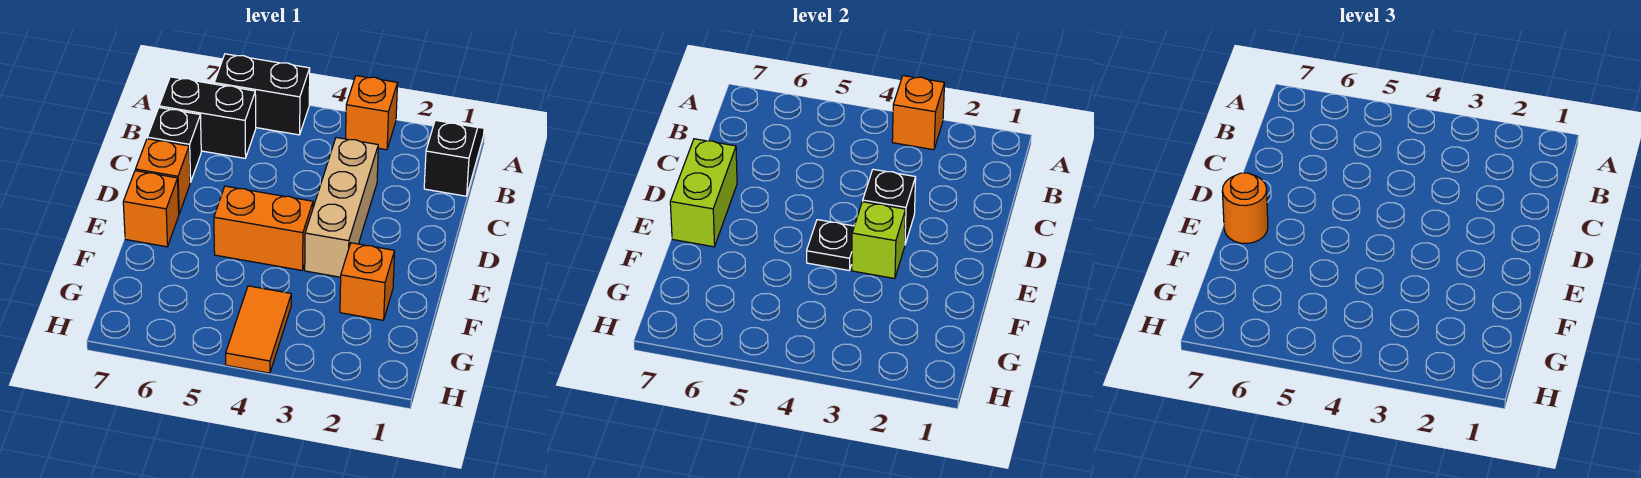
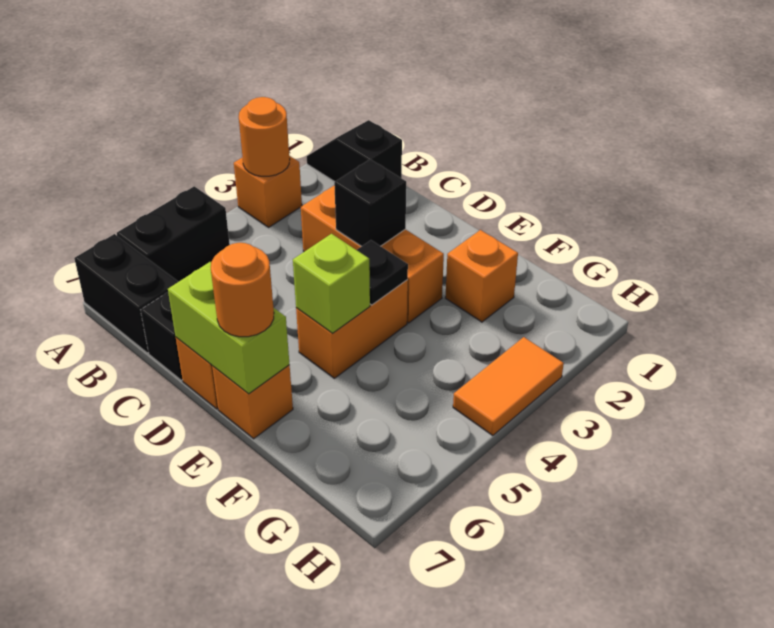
orange brick A3 level 2 -> orange round brick A3 level 2
black brick B6:B7 level 1 -> black brick A7:B7 level 1
tan brick C3:E3 level 1 -> orange brick C3:E3 level 1
lime brick E3 level 2 -> lime brick E5 level 2
orange tile G4:H4 level 1 -> orange tile H3:H4 level 1

